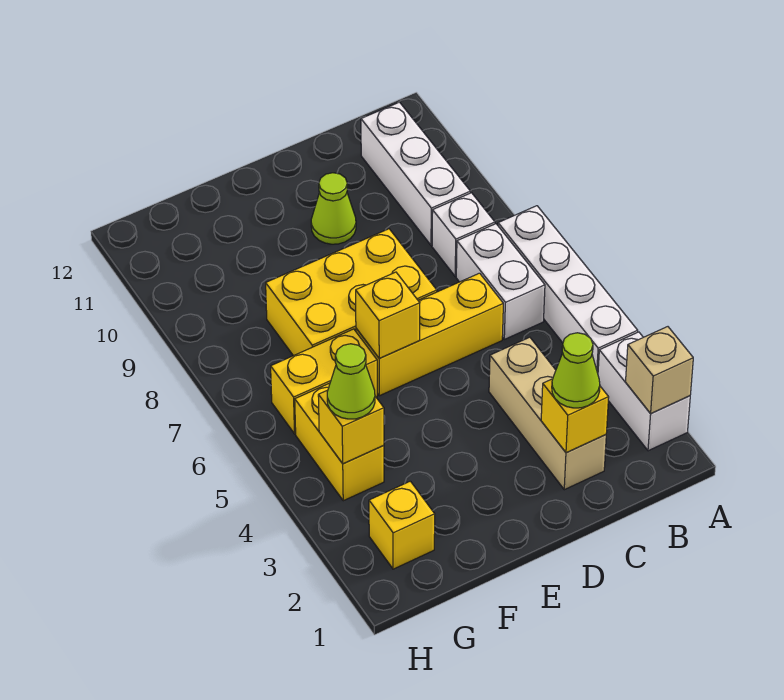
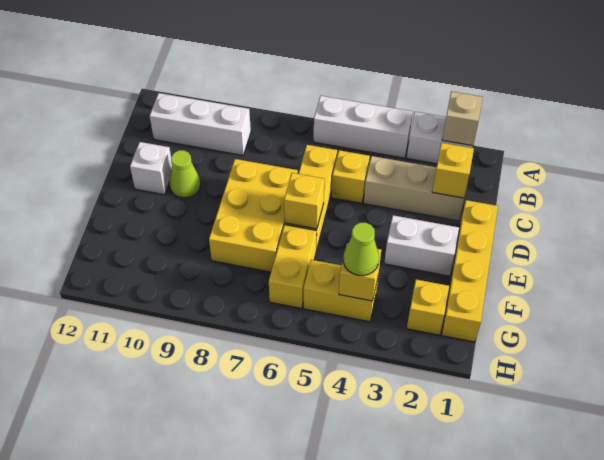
white brick A4:A7 level 1 -> white brick A4:A6 level 1
white brick B6:B7 level 1 -> white brick E2:E3 level 1
white brick B8 level 1 -> white brick D11 level 1
lime cone C2 level 3 -> none
none -> yellow brick C5 level 1
none -> yellow brick D1:G1 level 1

